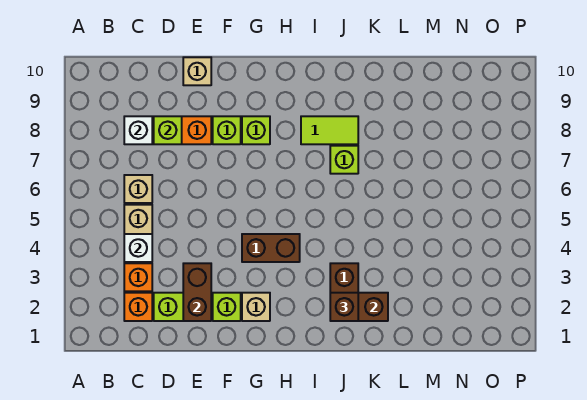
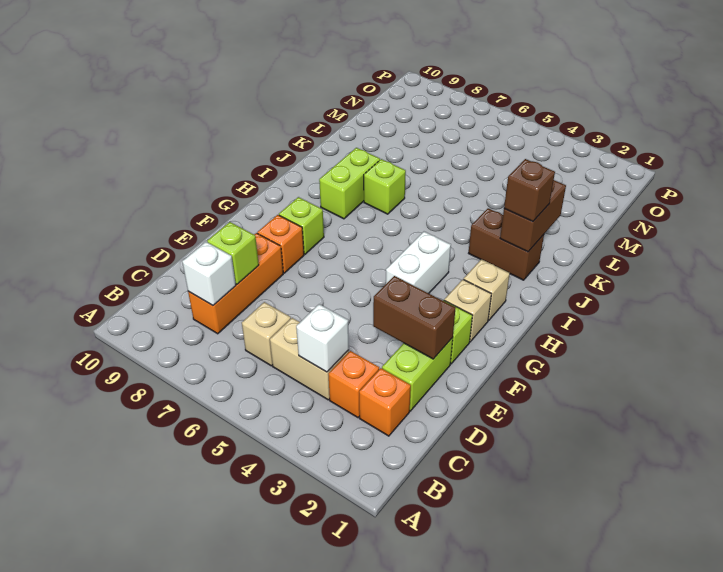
tan brick E10 level 1 -> tan brick H2 level 1
lime brick F8 level 1 -> orange brick F8 level 1
brown brick G4:H4 level 1 -> white brick G4:H4 level 1
lime tile I8:J8 level 1 -> lime brick I8:J8 level 1

